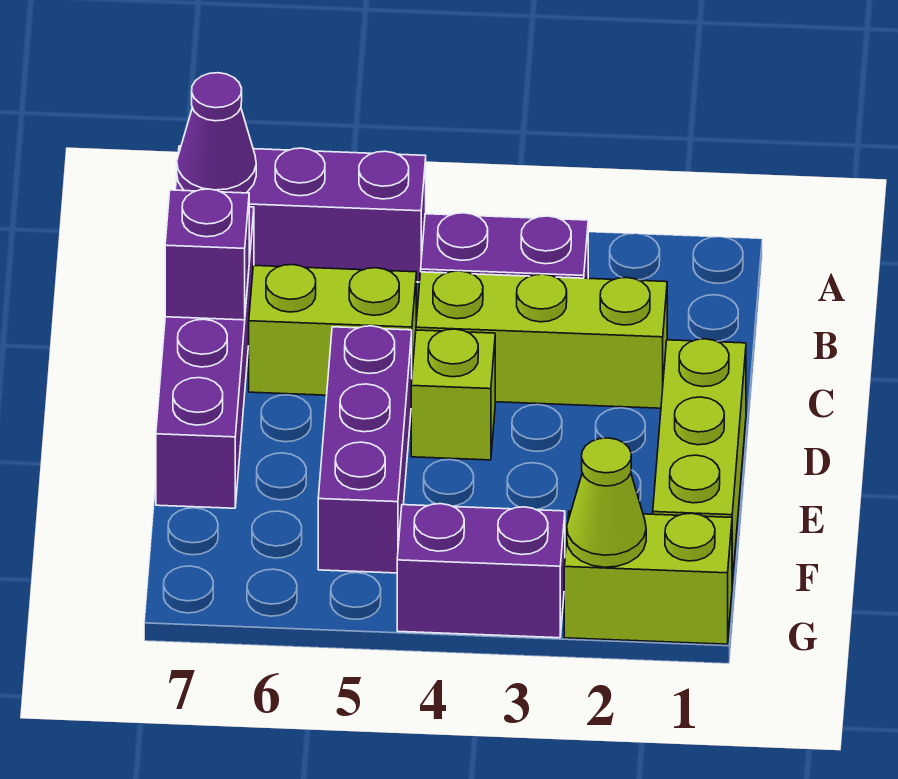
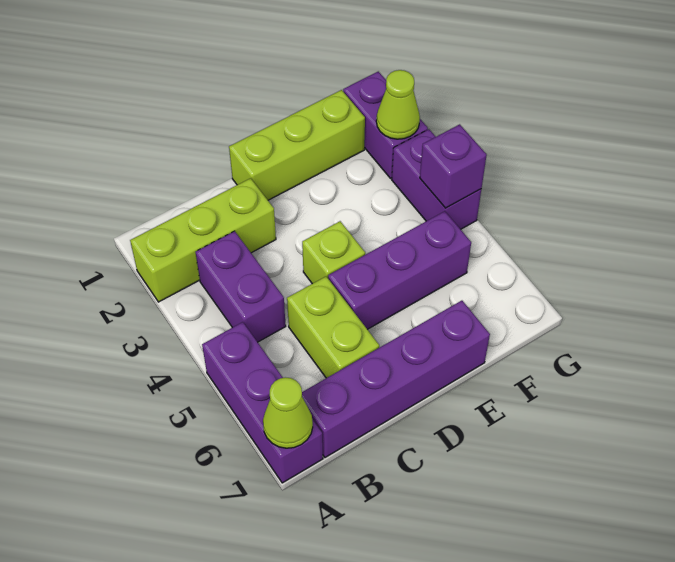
purple cone A7 level 2 -> lime cone A7 level 2
lime brick C2:C4 level 1 -> lime brick A2:C2 level 1
purple brick C7 level 2 -> purple brick G4 level 2
lime brick G1:G2 level 1 -> purple brick G1:G2 level 1

